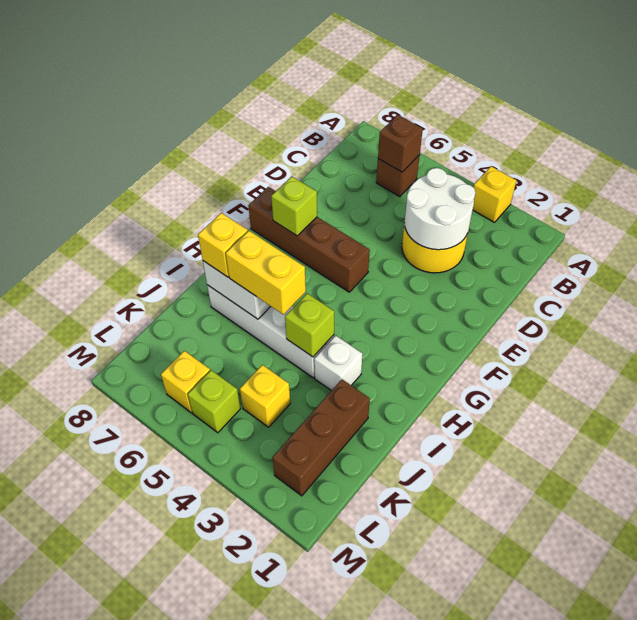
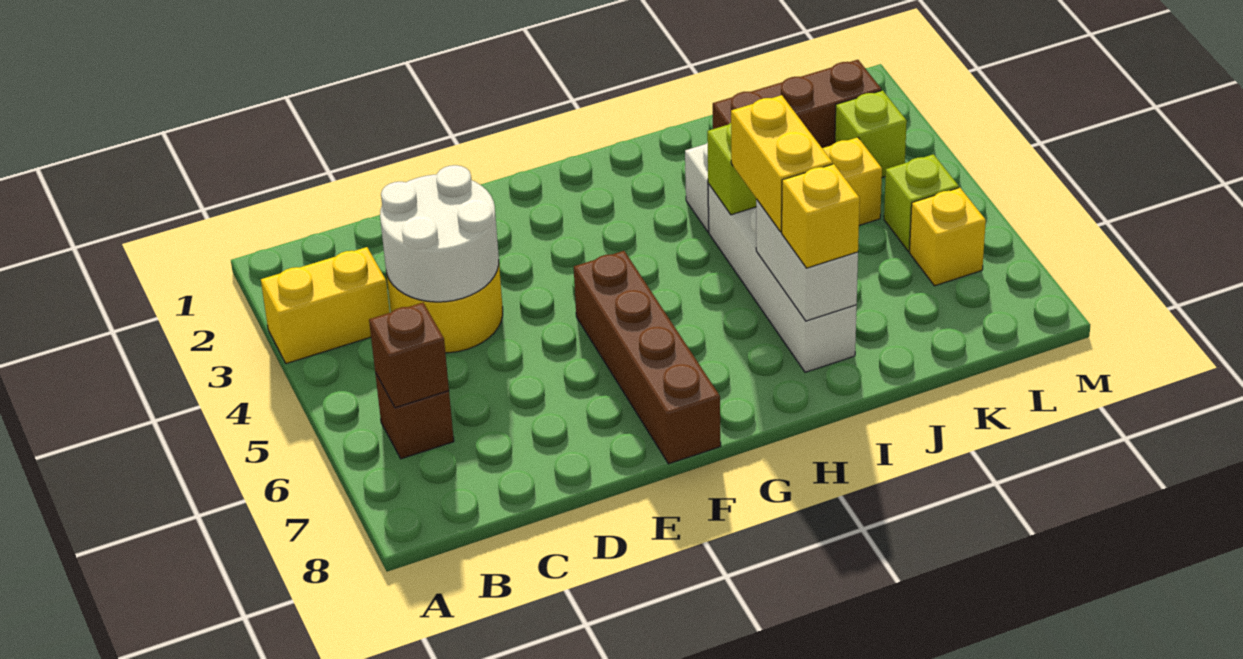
yellow brick A3 level 1 -> yellow brick A3:B3 level 1
lime brick F7 level 2 -> lime brick L3 level 1

